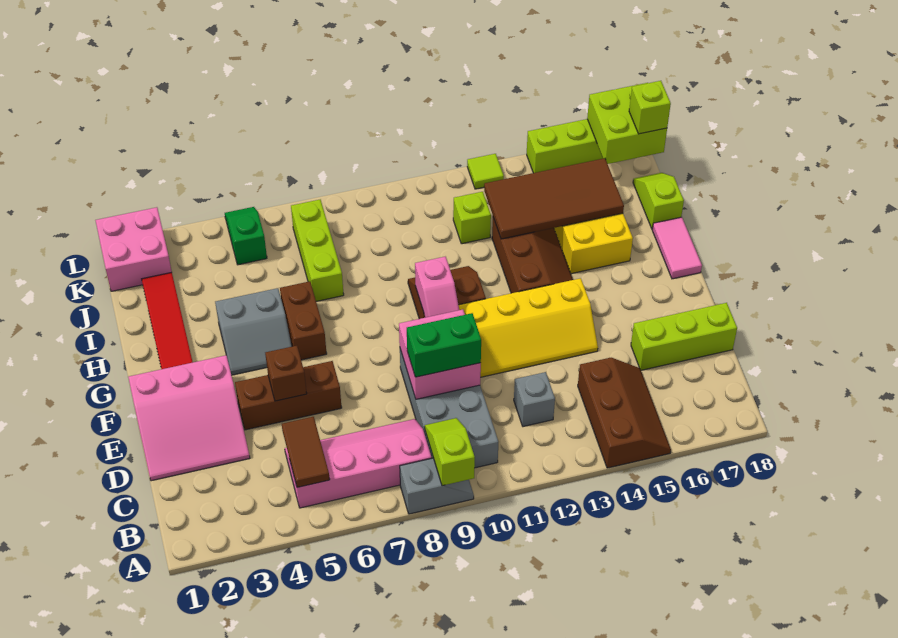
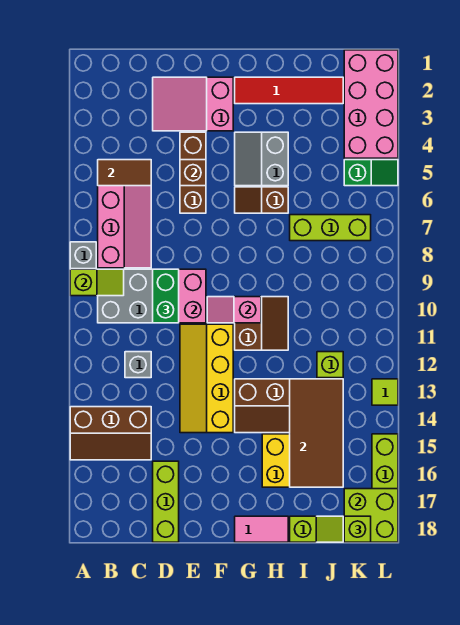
pink slope D1:F3 level 1 top F -> pink slope D2:F3 level 1 top F
brown brick G6:H6 level 1 -> brown slope G6:H6 level 1 top H
pink brick K1:L2 level 1 -> pink brick K1:L4 level 1

